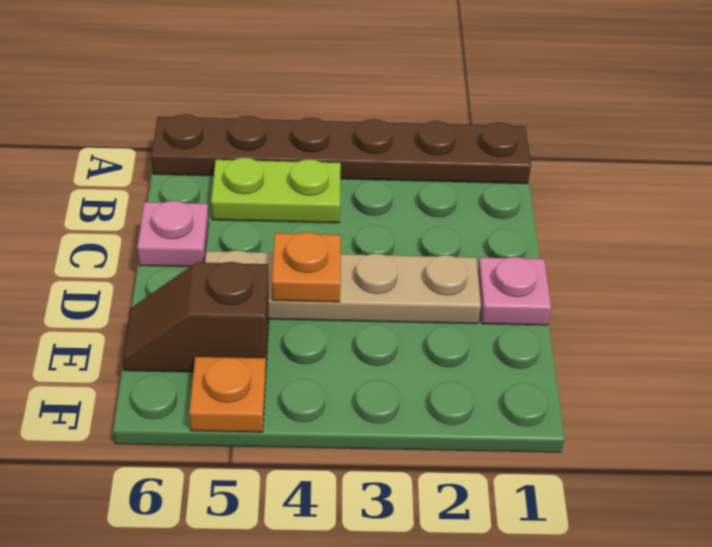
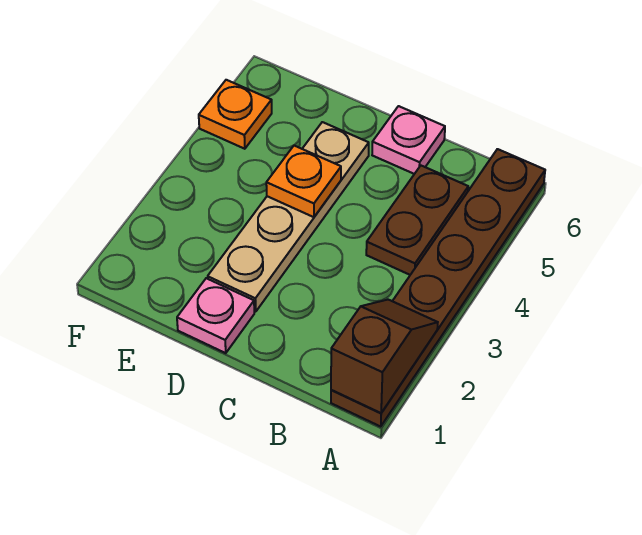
lime plate B4:B5 level 1 -> brown plate B4:B5 level 1
brown slope E5:E6 level 1 top 5 -> brown slope A1:A2 level 2 top 1

